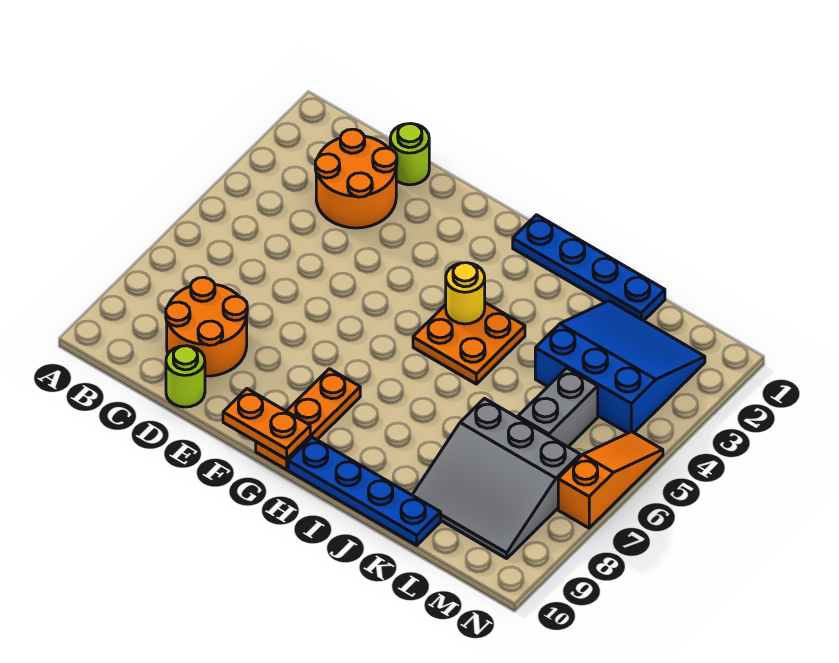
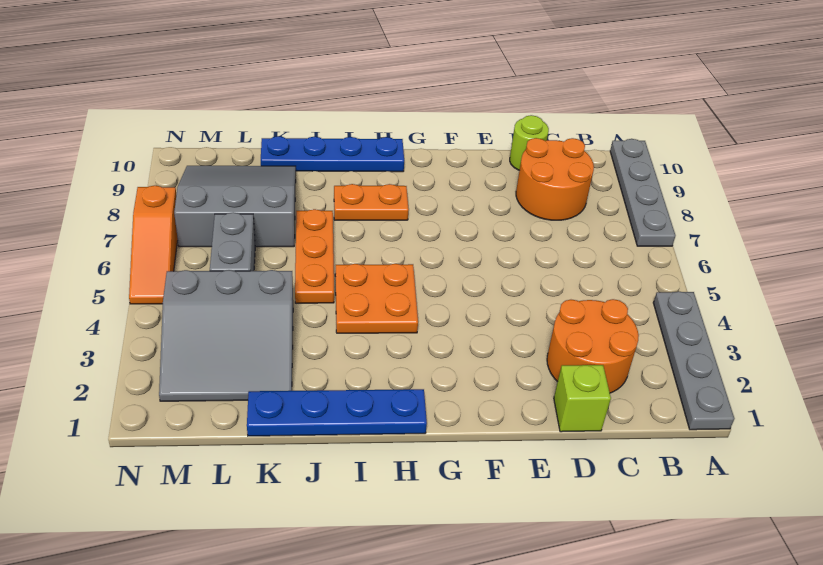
none -> grey plate A1:A4 level 1
none -> grey plate A7:A10 level 1
lime round brick D1 level 1 -> lime brick D1 level 1
orange plate F10:G10 level 2 -> orange plate H8:I8 level 1
orange plate G8:G10 level 1 -> orange plate J5:J7 level 1
yellow round brick H4 level 2 -> none
blue slope K2:M4 level 1 top 4 -> grey slope K2:M4 level 1 top 4

